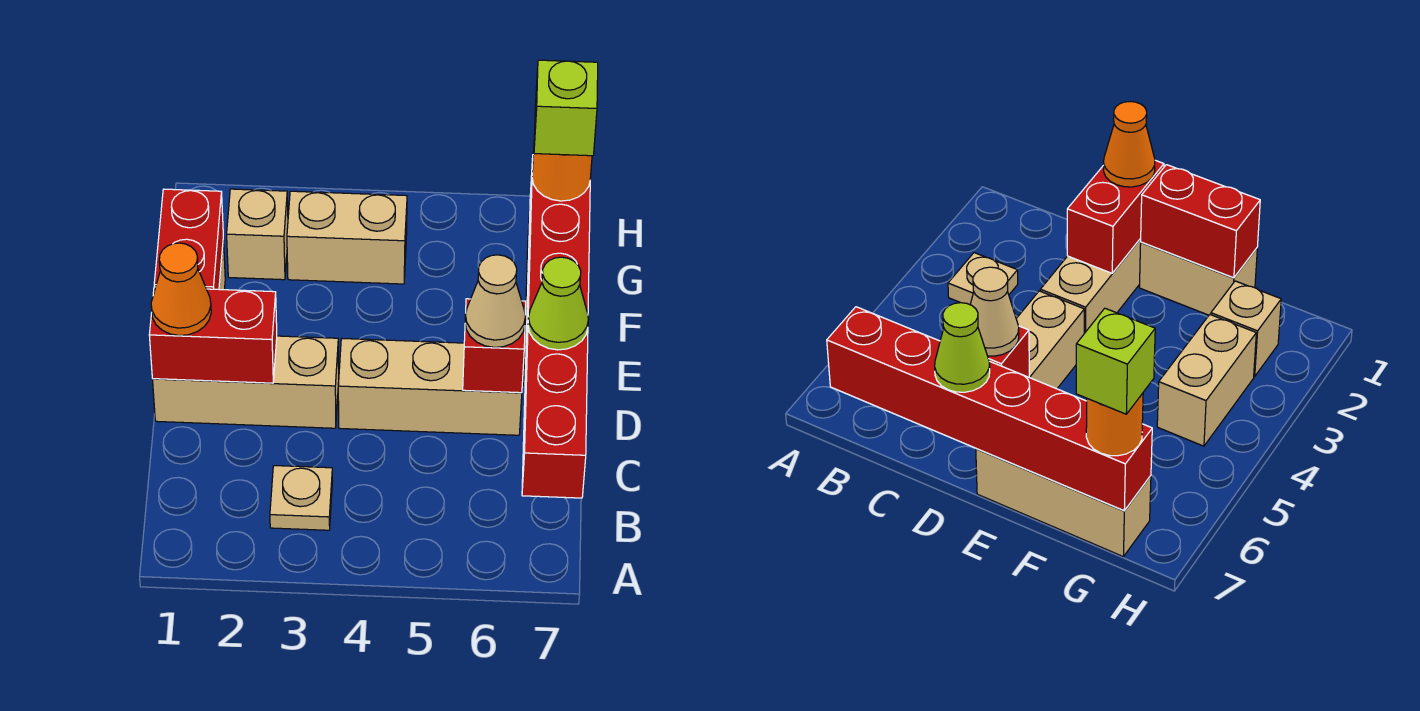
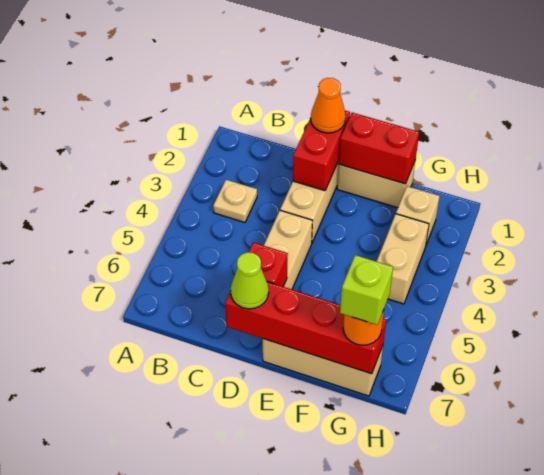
red brick B7:G7 level 2 -> red brick D7:G7 level 2
tan cone D6 level 3 -> none

